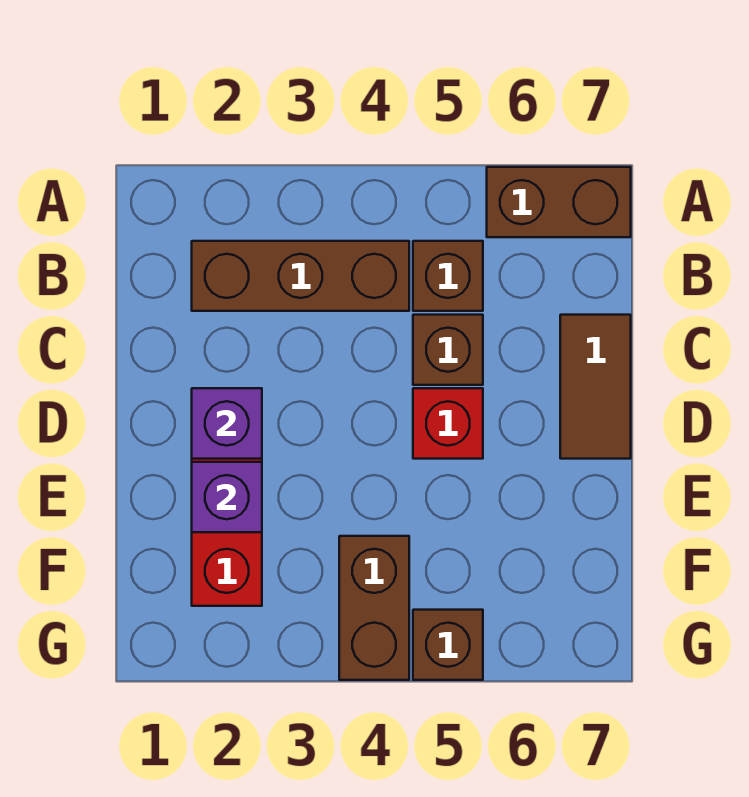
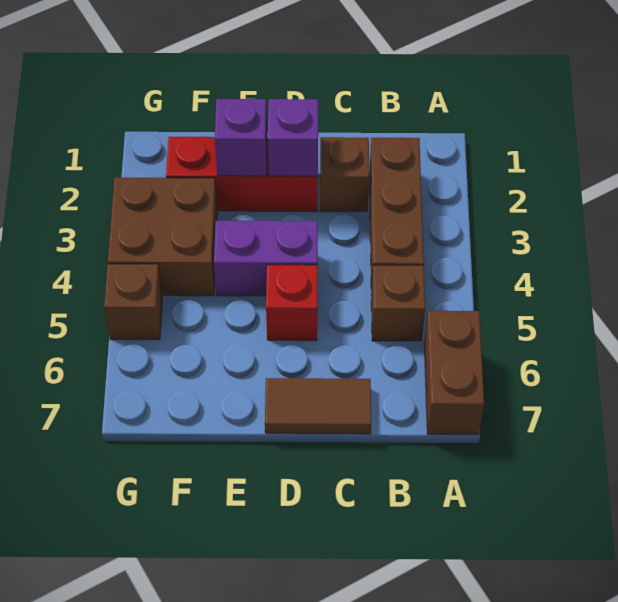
brown brick C5 level 1 -> brown brick C2 level 1
none -> purple brick D4:E4 level 1
brown brick F4:G4 level 1 -> brown brick F3:G4 level 1

